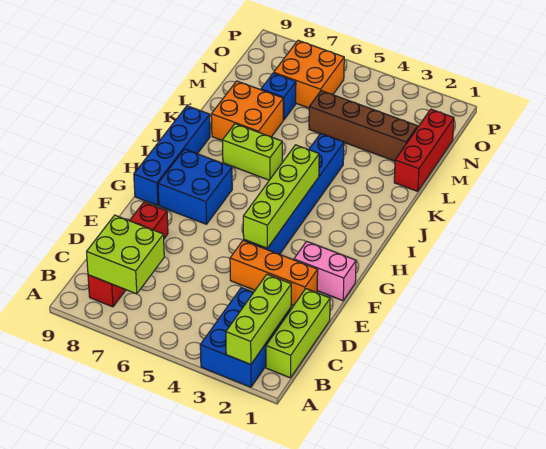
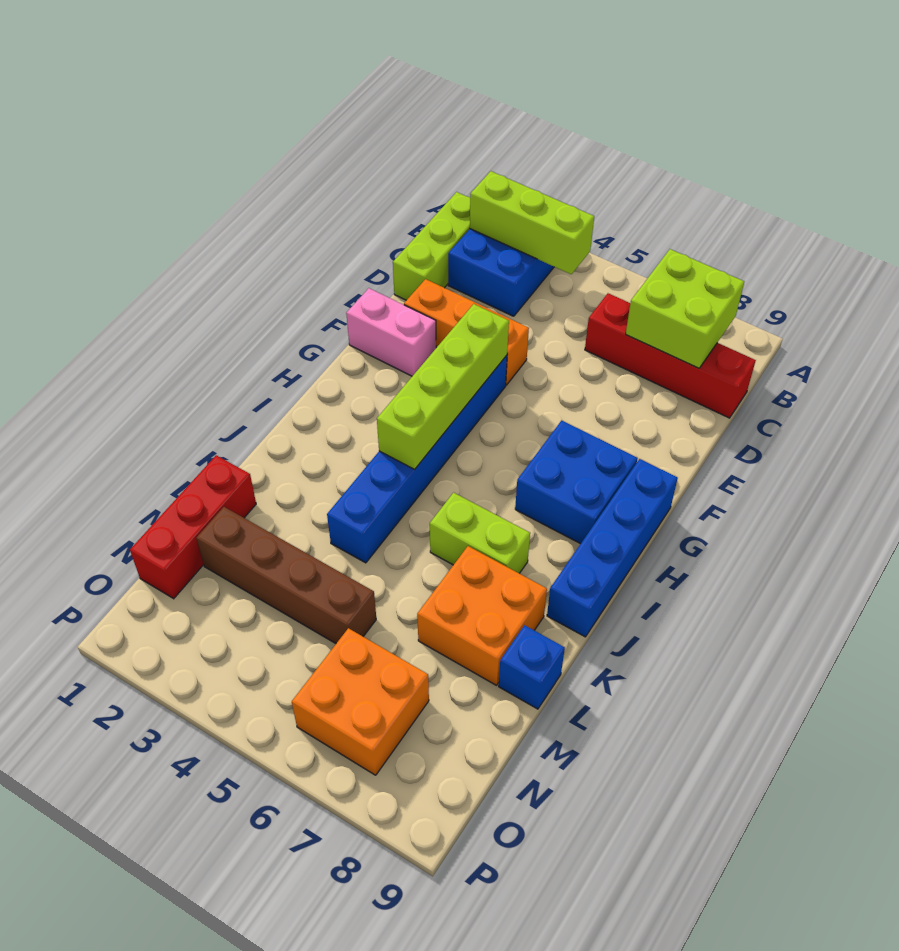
lime brick A2:C2 level 2 -> lime brick B2:B4 level 2
red brick B8:E8 level 1 -> red brick C6:C9 level 1
blue brick M7 level 1 -> blue brick L9 level 1

